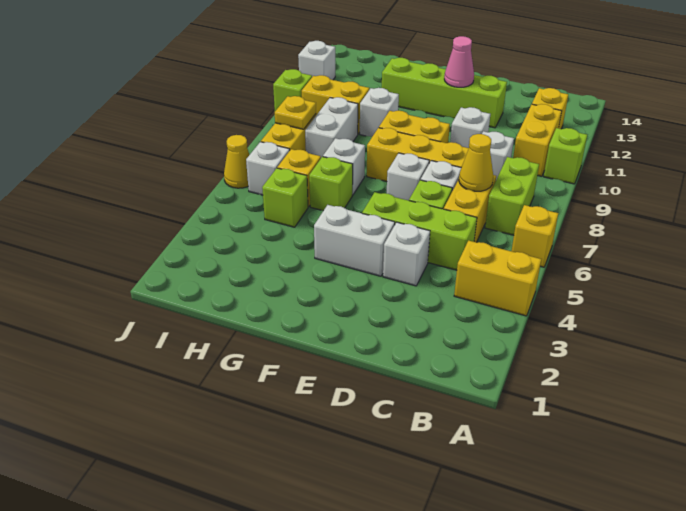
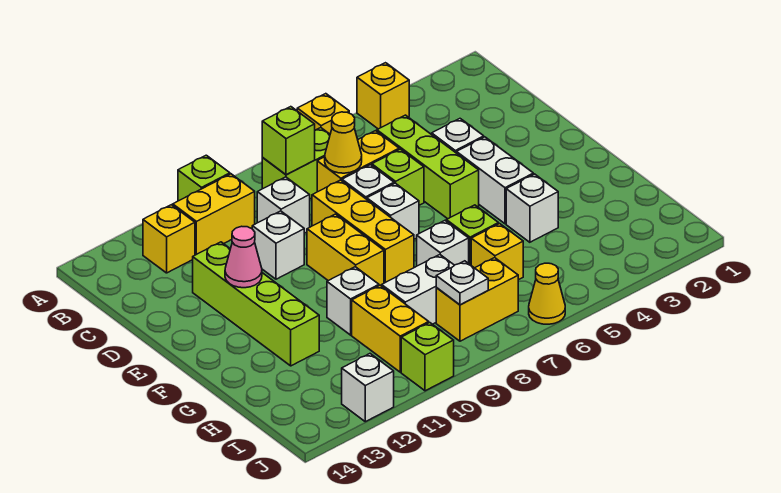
yellow brick A4:B4 level 1 -> yellow brick A4 level 1
lime brick H5 level 1 -> lime brick B8 level 2
white brick I6 level 1 -> white brick G4 level 1
yellow plate I8 level 2 -> white plate I8 level 2

